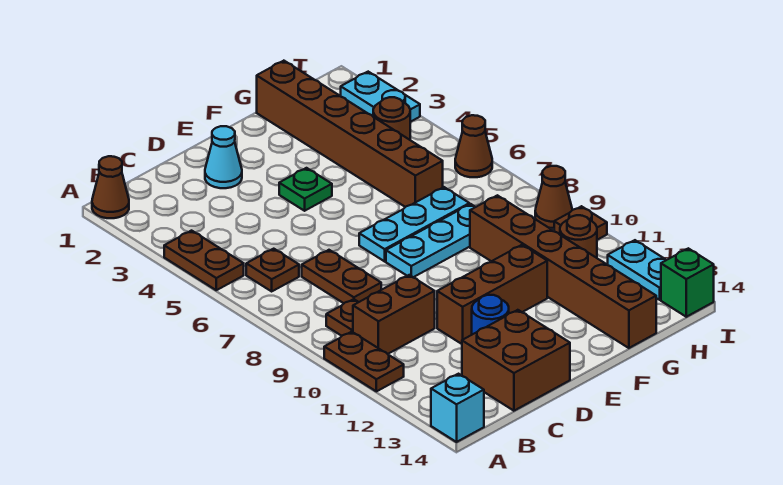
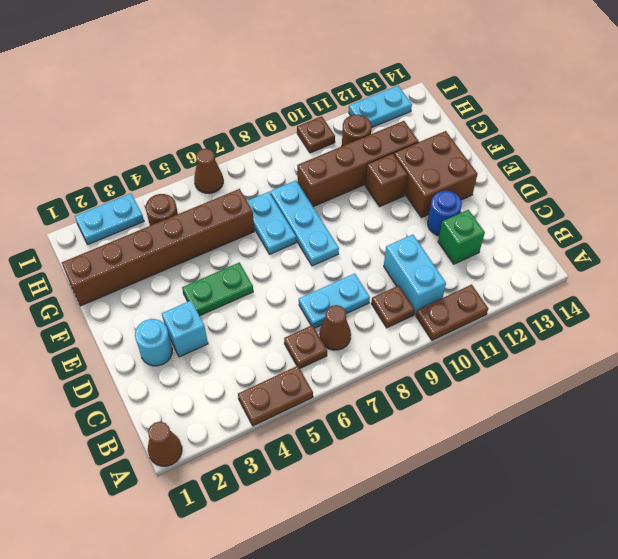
cyan brick A14 level 1 -> cyan brick D3 level 1
brown brick B10:C10 level 1 -> cyan brick B10:C10 level 1
brown plate C7:C8 level 1 -> cyan plate C7:C8 level 1
brown brick C13:D14 level 1 -> brown brick E12:F13 level 1
cyan cone D2 level 1 -> cyan round brick D2 level 1
brown brick D11:F11 level 1 -> brown brick F11 level 1
green plate E4 level 1 -> green plate E4:E5 level 1
cyan plate E7:G7 level 1 -> cyan plate F7:G7 level 1
brown brick G9:G14 level 1 -> brown brick G9:G12 level 1
brown cone I9 level 1 -> brown cone B7 level 1
green brick I14 level 1 -> green brick C12 level 1

